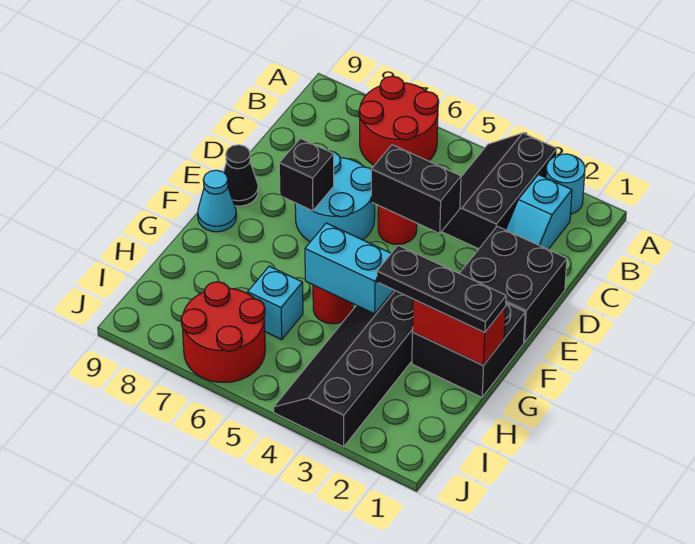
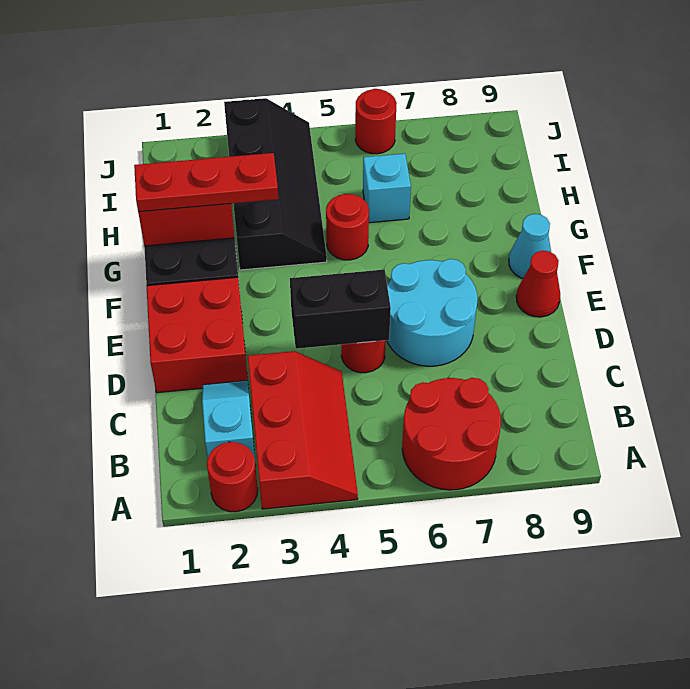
cyan round brick A2 level 1 -> red round brick A2 level 1
black slope A3:C4 level 1 top 3 -> red slope A3:C4 level 1 top 3
black brick D1:E2 level 1 -> red brick D1:E2 level 1
black brick E7 level 2 -> none
black cone E9 level 1 -> red cone E9 level 1
black plate G1:G3 level 3 -> red plate G1:G3 level 3
cyan brick G4:G5 level 2 -> none
red round brick I6:J7 level 1 -> red round brick J6 level 1

